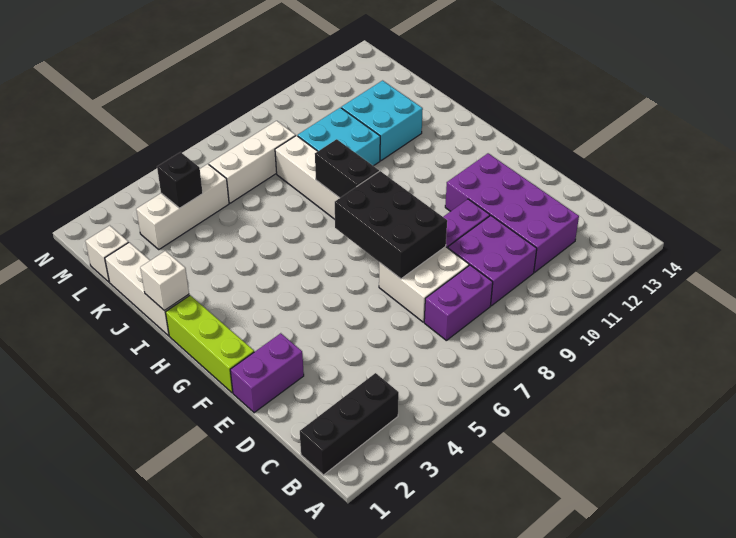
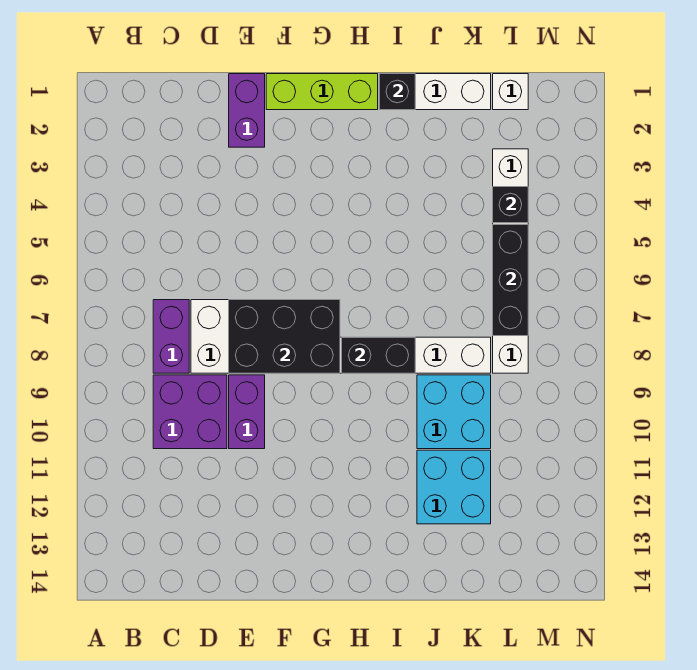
black brick B1:B3 level 1 -> black brick L5:L7 level 2
purple brick C11:F12 level 1 -> none
white brick I1 level 2 -> black brick I1 level 2

